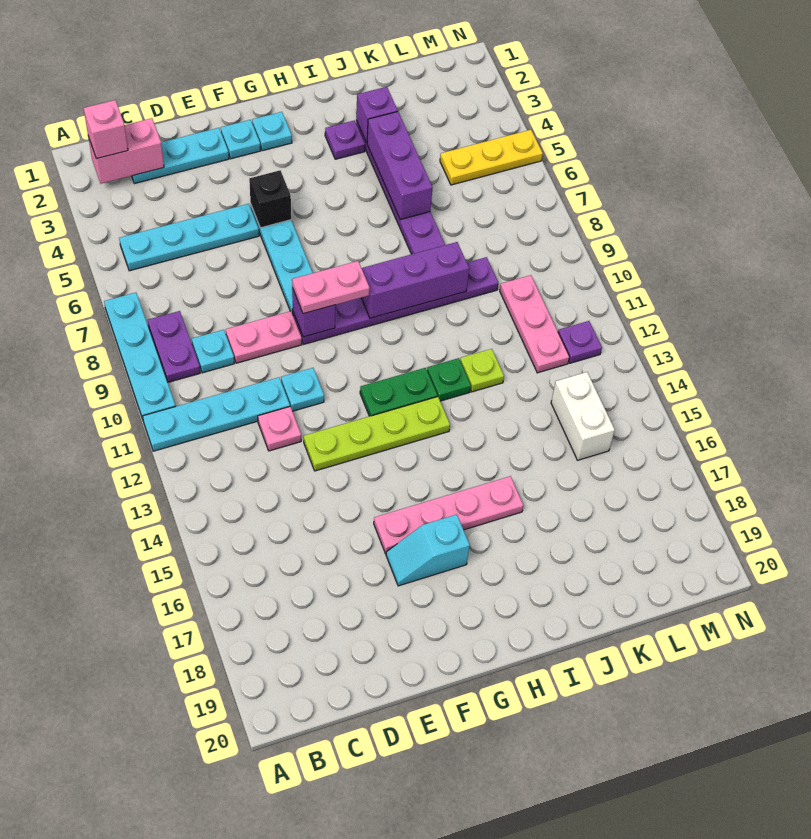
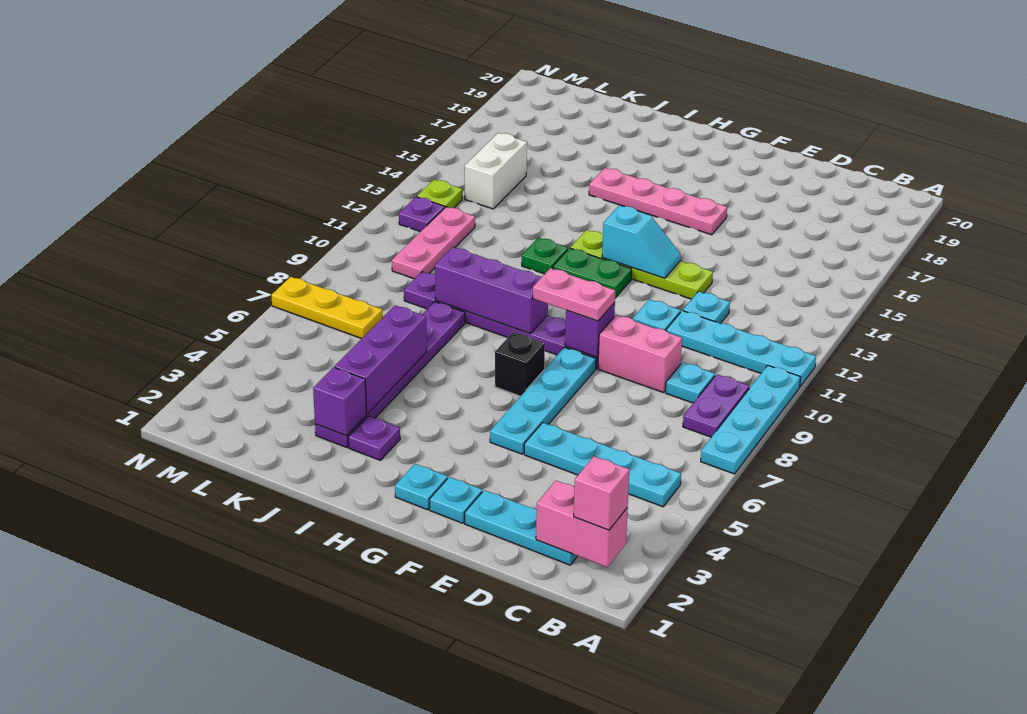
pink plate D9:E9 level 1 -> pink brick D9:E9 level 1
pink plate D12 level 1 -> cyan plate D12 level 1
black brick F5 level 2 -> black brick G7 level 1
cyan slope F17:G17 level 1 top G -> cyan slope F13:G13 level 2 top G
lime plate J12 level 1 -> lime plate M13 level 1
yellow plate L5:N5 level 1 -> yellow plate L7:N7 level 1

